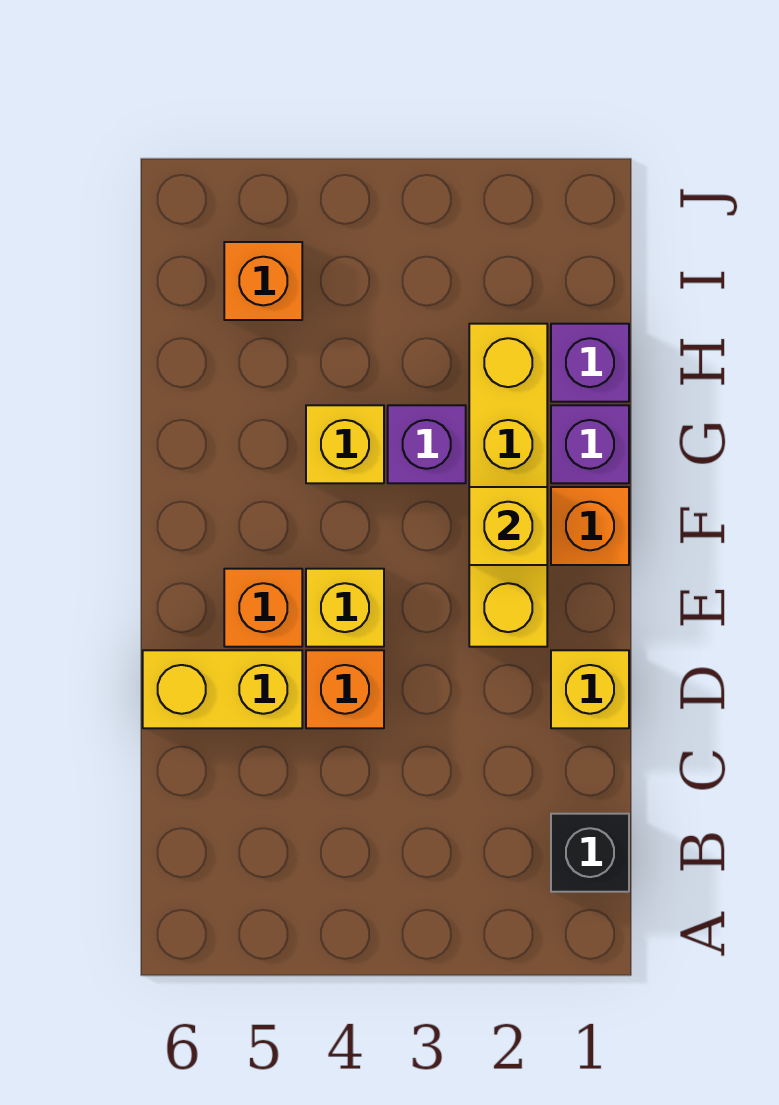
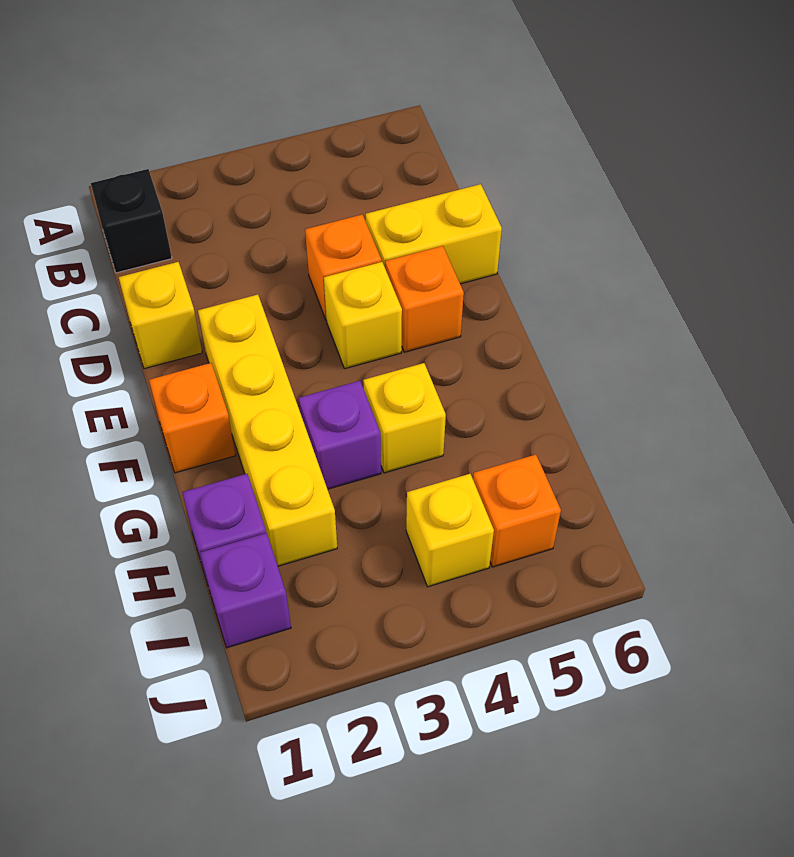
yellow brick F2 level 2 -> yellow brick I4 level 1
purple brick G1 level 1 -> purple brick I1 level 1

